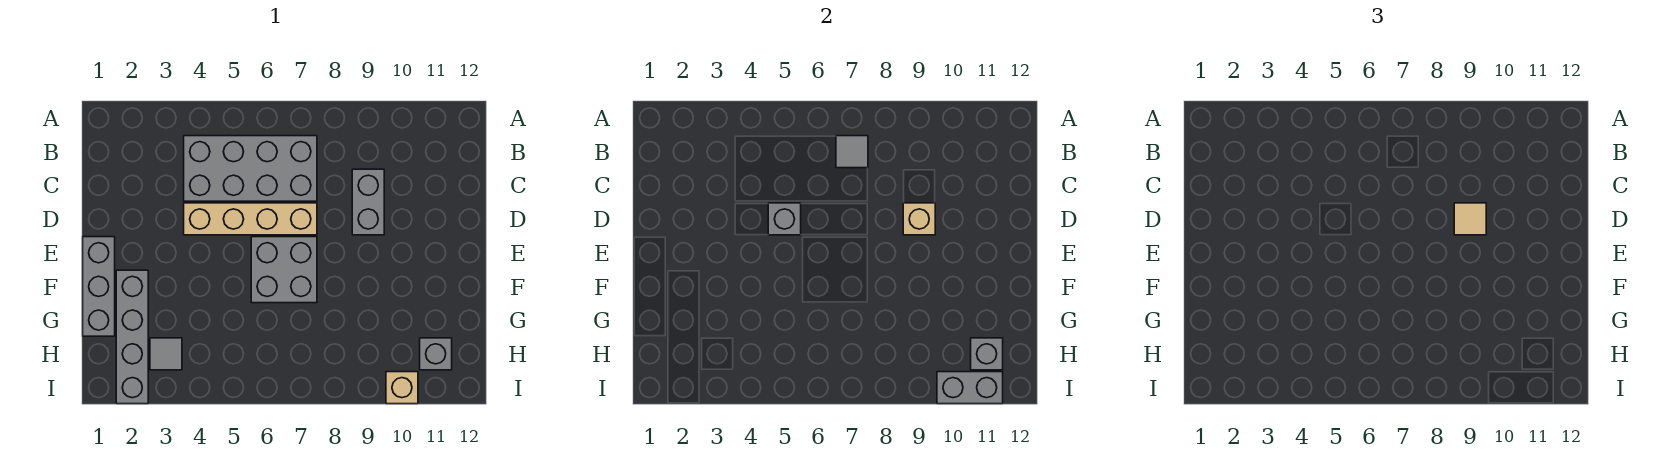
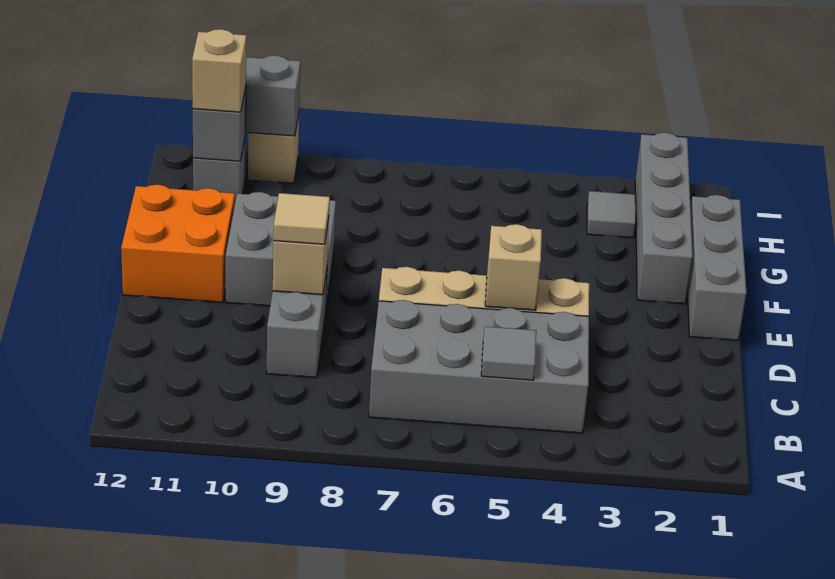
grey tile B7 level 2 -> grey tile B5 level 2
grey brick D5 level 2 -> tan brick D5 level 2
grey brick E6:F7 level 1 -> grey brick E9:F10 level 1
none -> orange brick E11:F12 level 1
none -> tan brick H11 level 3

